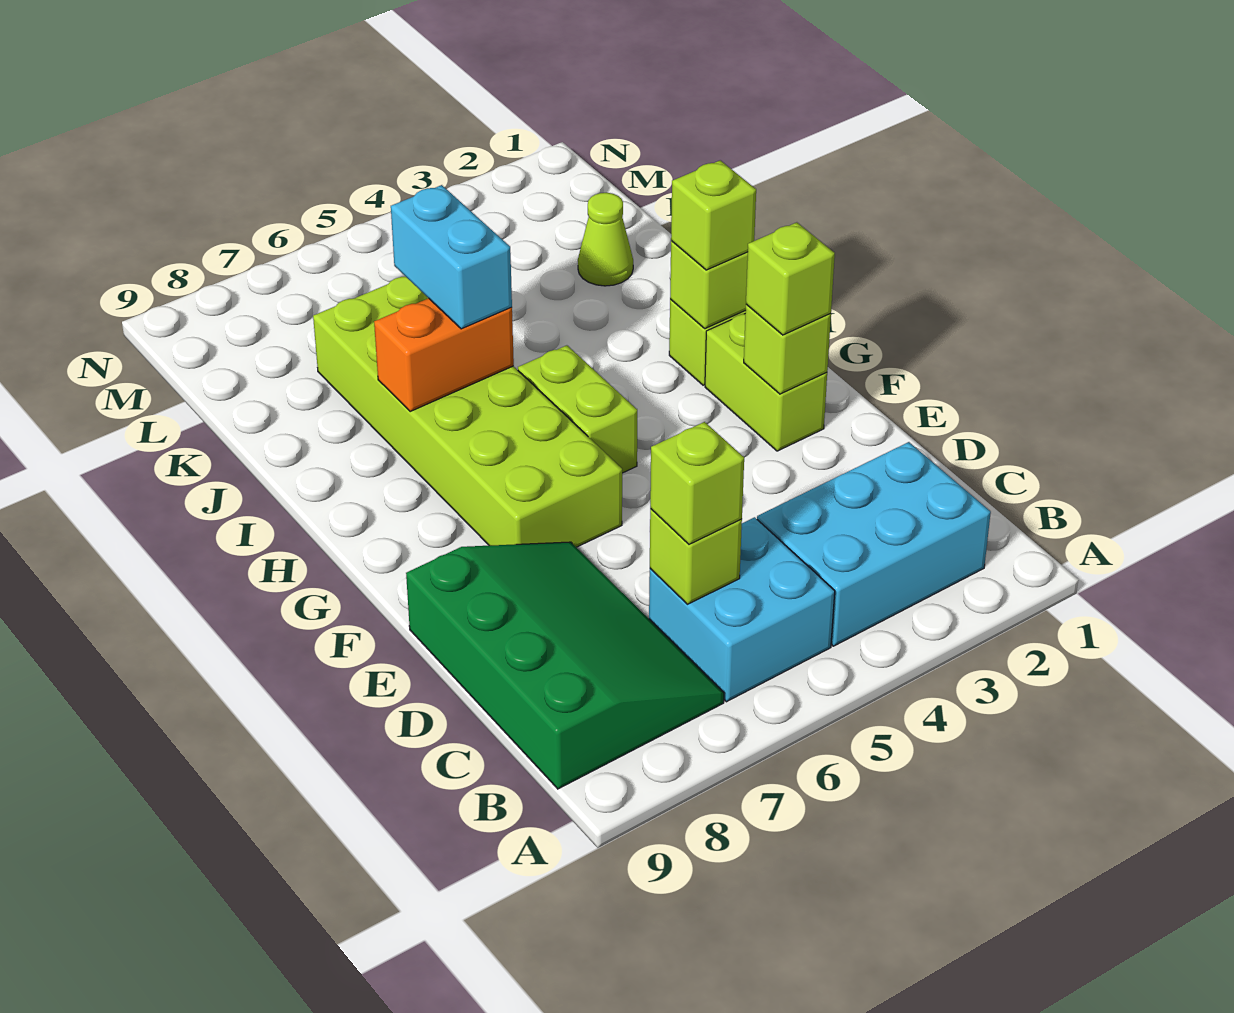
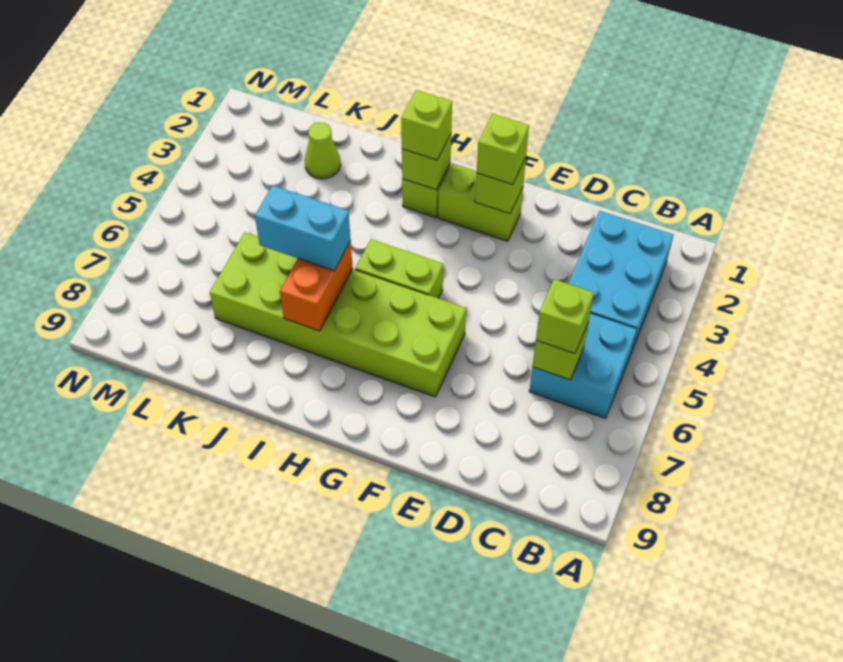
green slope B7:E9 level 1 top 9 -> none

